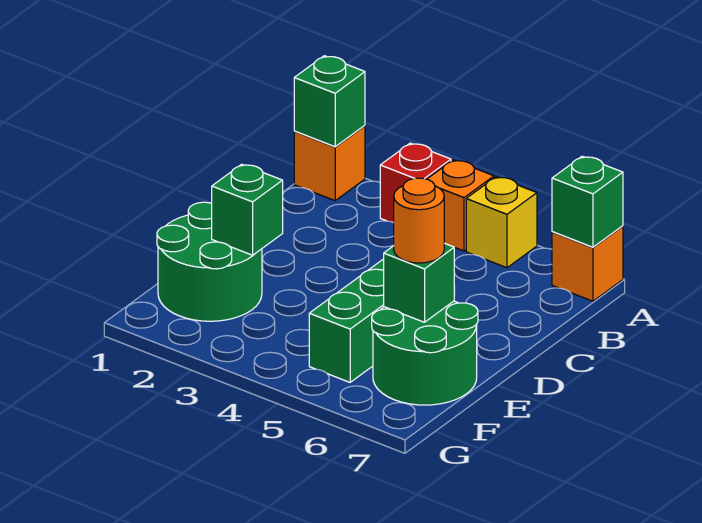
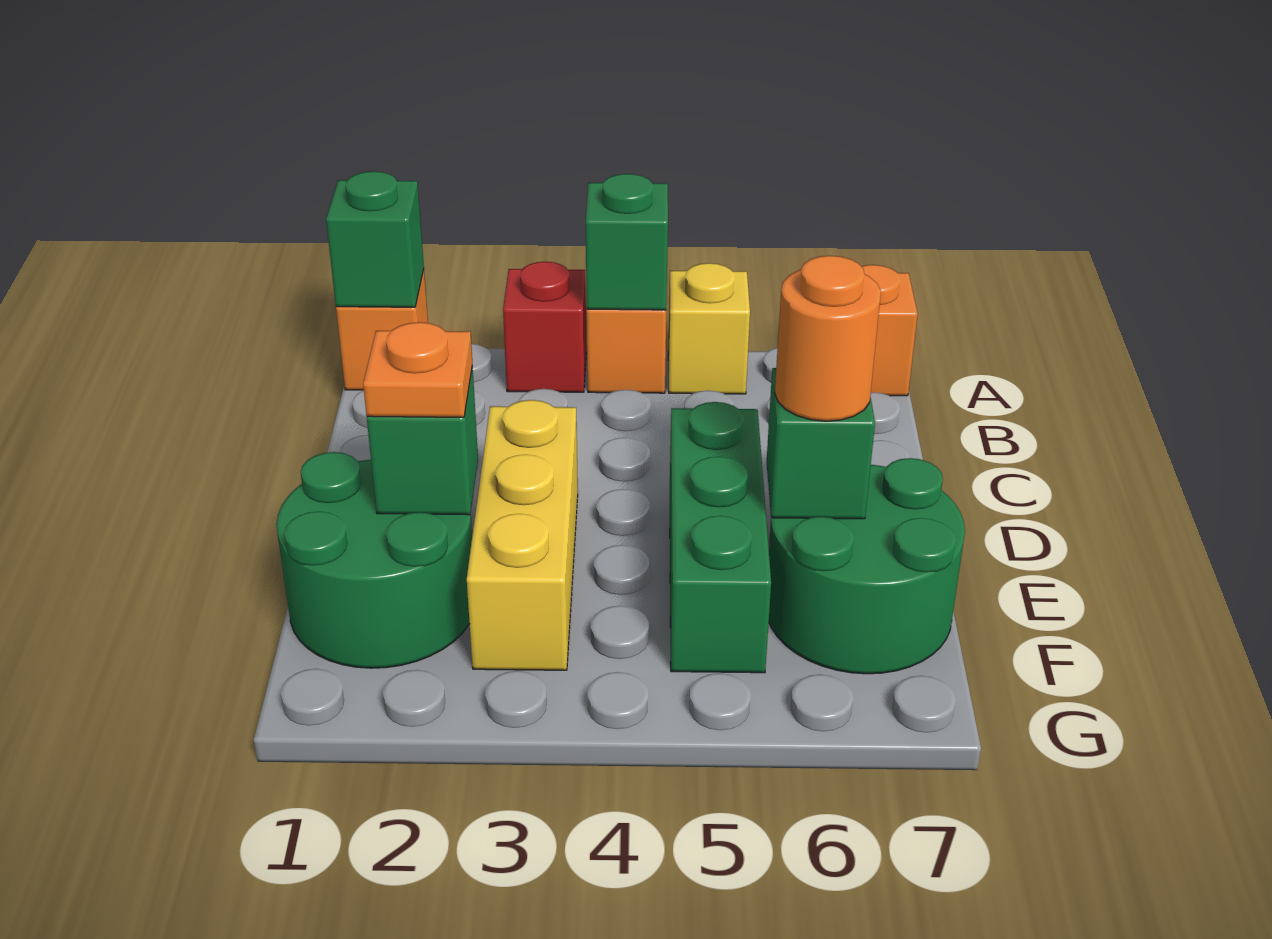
green brick A7 level 2 -> green brick A4 level 2
none -> yellow brick D3:F3 level 1
none -> orange plate E2 level 3

